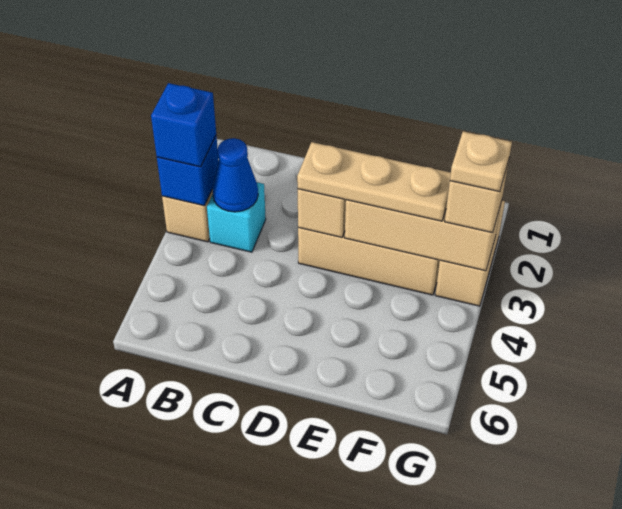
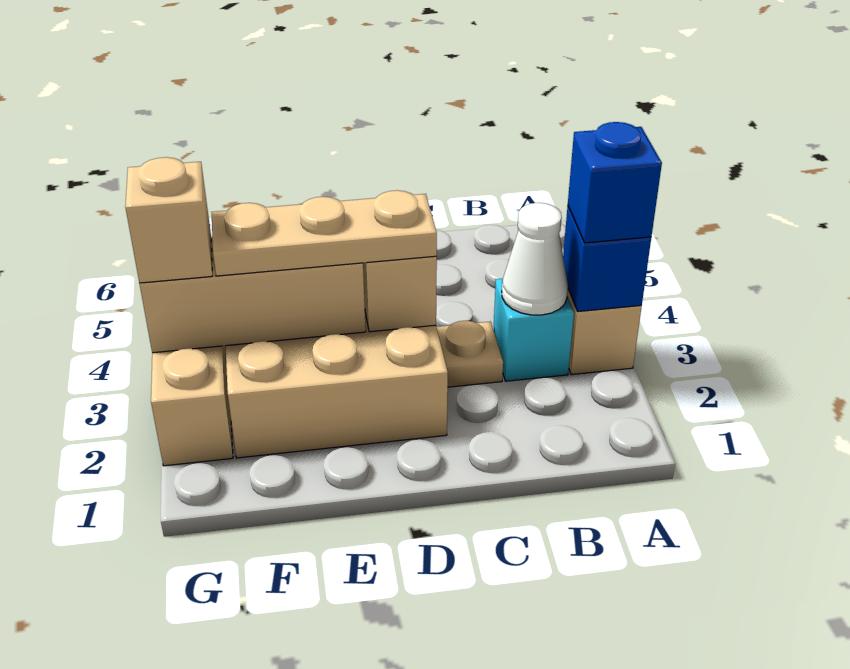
blue cone B3 level 2 -> white cone B3 level 2
tan plate G3 level 4 -> tan plate C3 level 1

